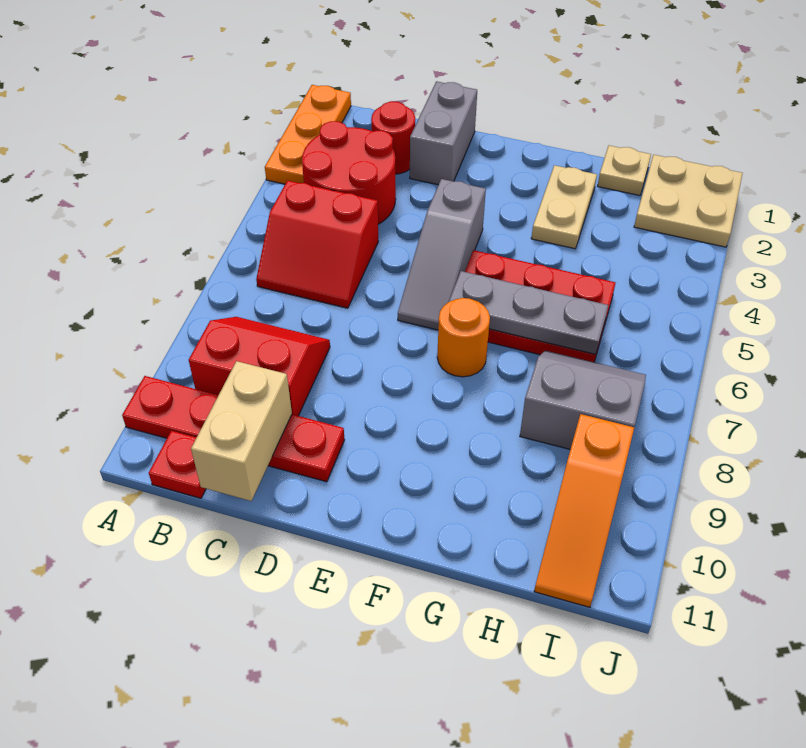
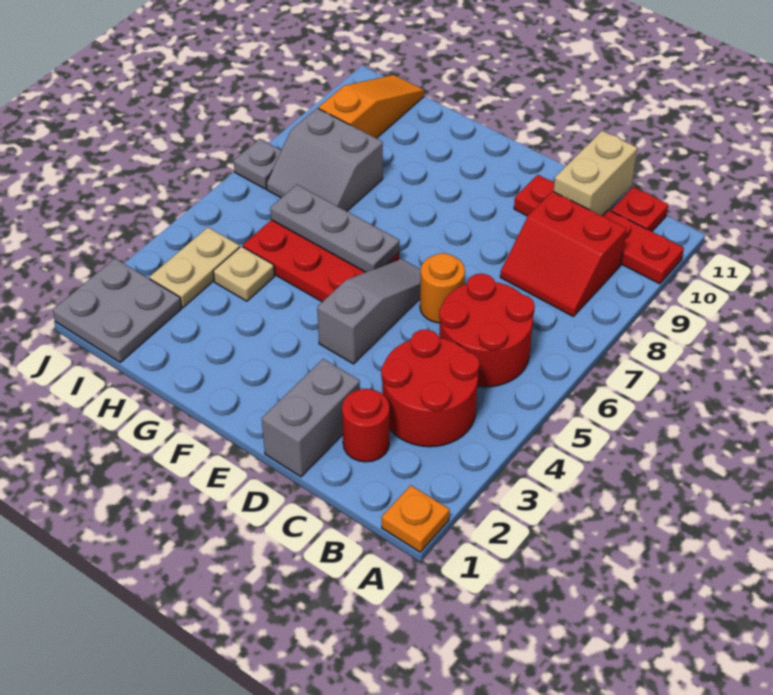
orange plate A1:A3 level 1 -> orange plate A1 level 1
red slope B5:C6 level 1 top 5 -> red round brick B5:C6 level 1
orange round brick F7 level 1 -> orange round brick D6 level 1
tan plate G2:G3 level 1 -> tan plate I3:I4 level 1
tan plate H1 level 1 -> tan plate H4 level 1
tan plate I1:J2 level 1 -> grey plate I1:J2 level 1
none -> grey plate J7 level 1

